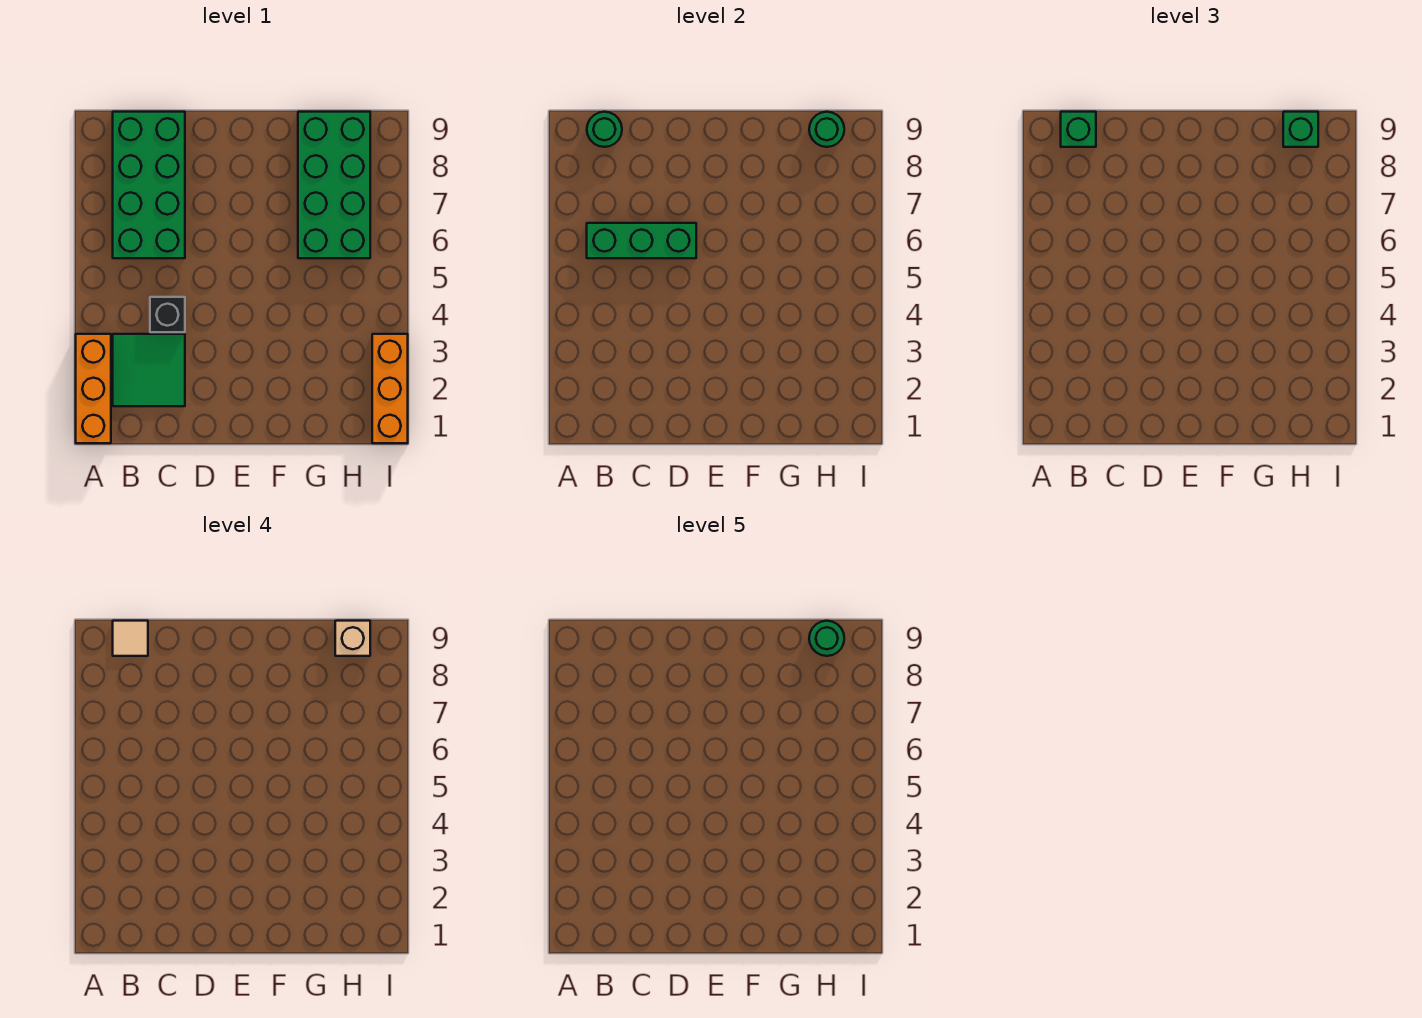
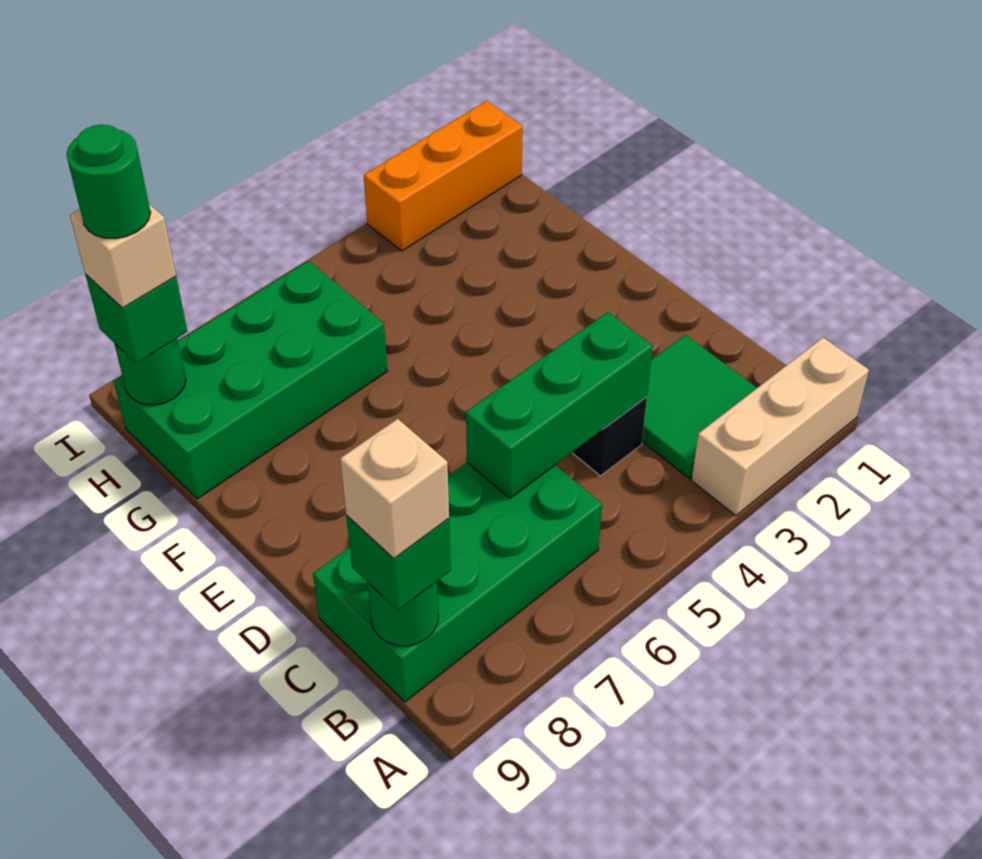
orange brick A1:A3 level 1 -> tan brick A1:A3 level 1
green brick B6:D6 level 2 -> green brick C4:C6 level 2
tan tile B9 level 4 -> tan brick B9 level 4

